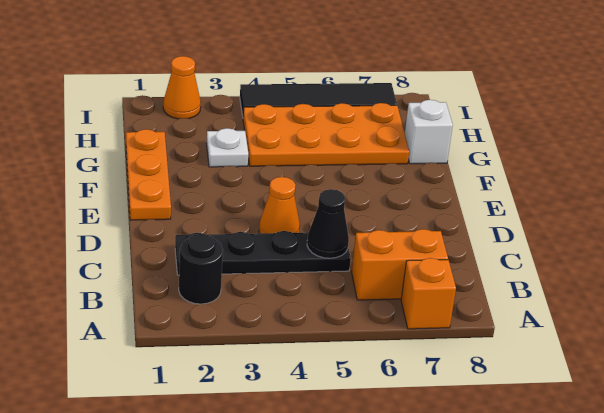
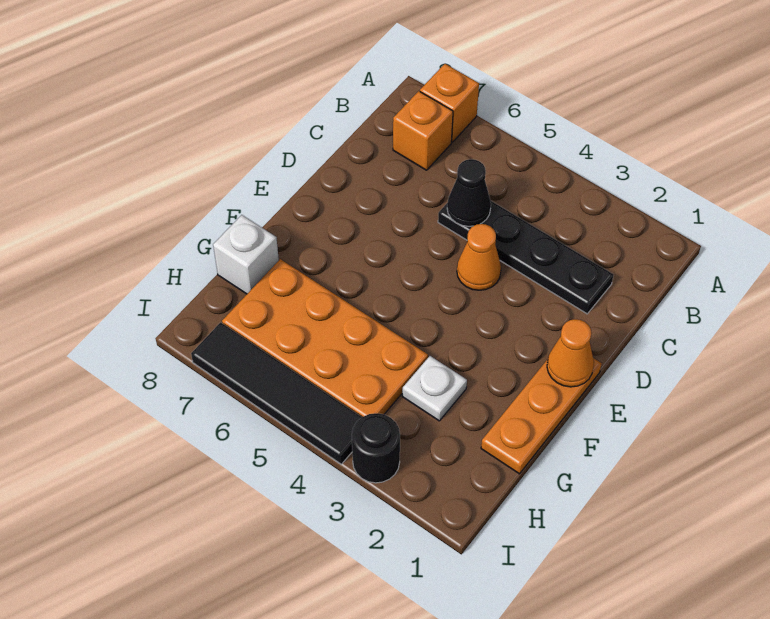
black round brick B2 level 1 -> black round brick I3 level 1
orange brick B6:B7 level 1 -> orange brick B7 level 1
orange cone I2 level 1 -> orange cone E1 level 2

